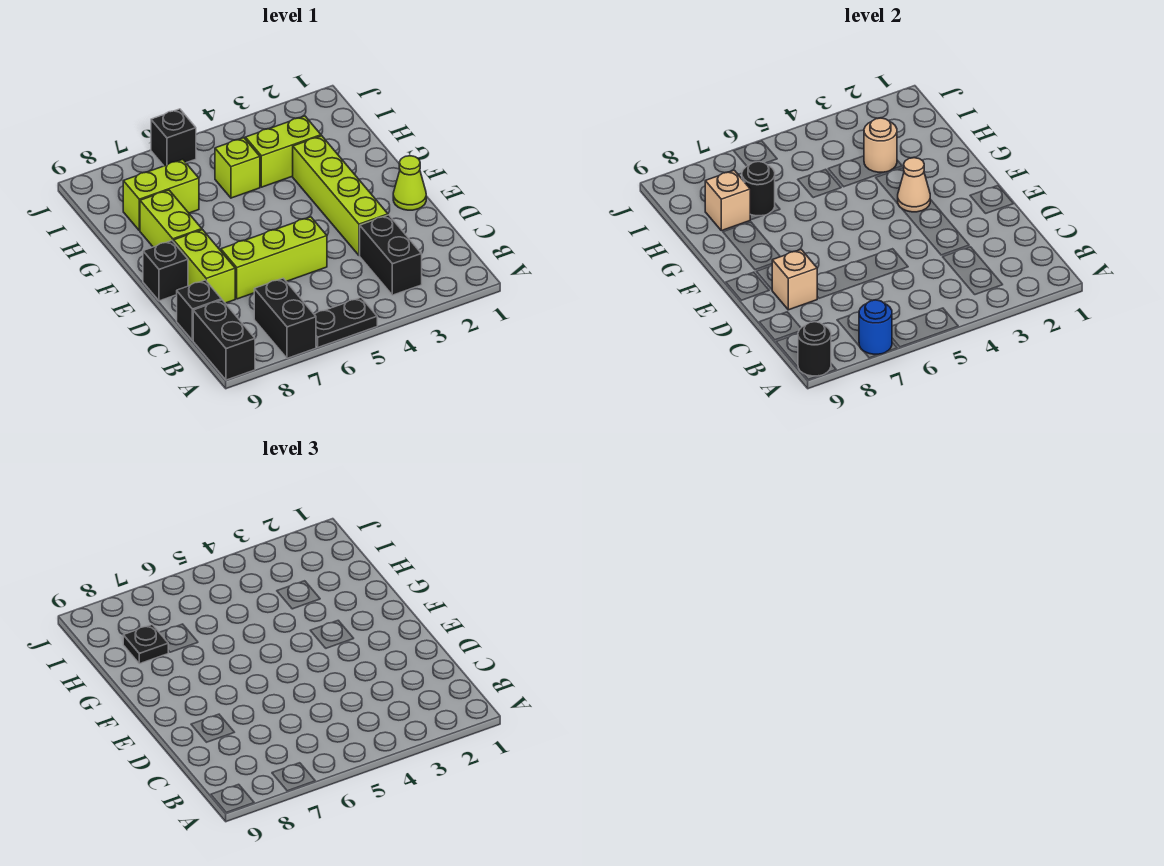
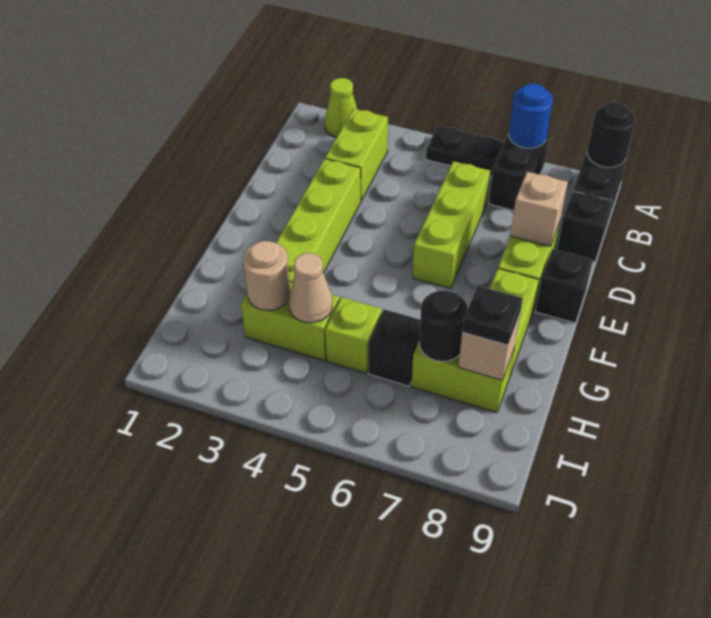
black brick B3:C3 level 1 -> lime brick B3:C3 level 1
lime brick D5:D7 level 1 -> lime brick C6:E6 level 1
lime cone E1 level 1 -> lime cone A2 level 1
tan cone F3 level 2 -> tan cone H4 level 2
black brick J6 level 1 -> black brick H6 level 1

